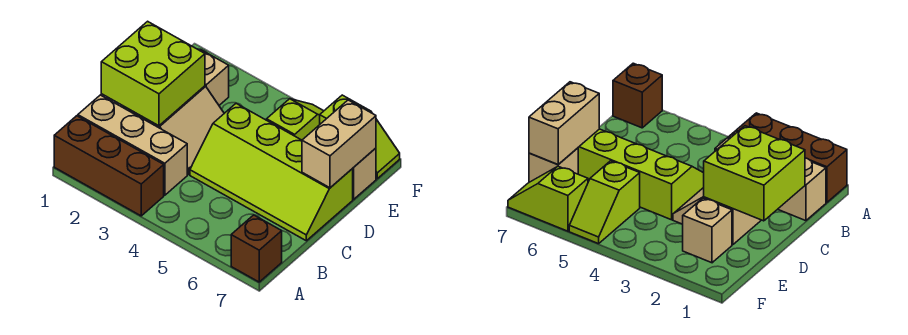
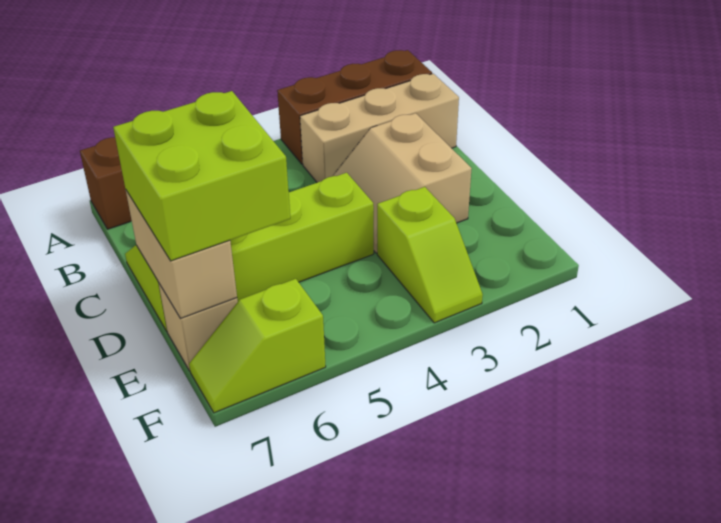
lime brick C1:D2 level 2 -> lime brick D6:E7 level 3
tan brick E2 level 1 -> none
lime slope E5:F5 level 1 top E -> lime slope E3:F3 level 1 top E

